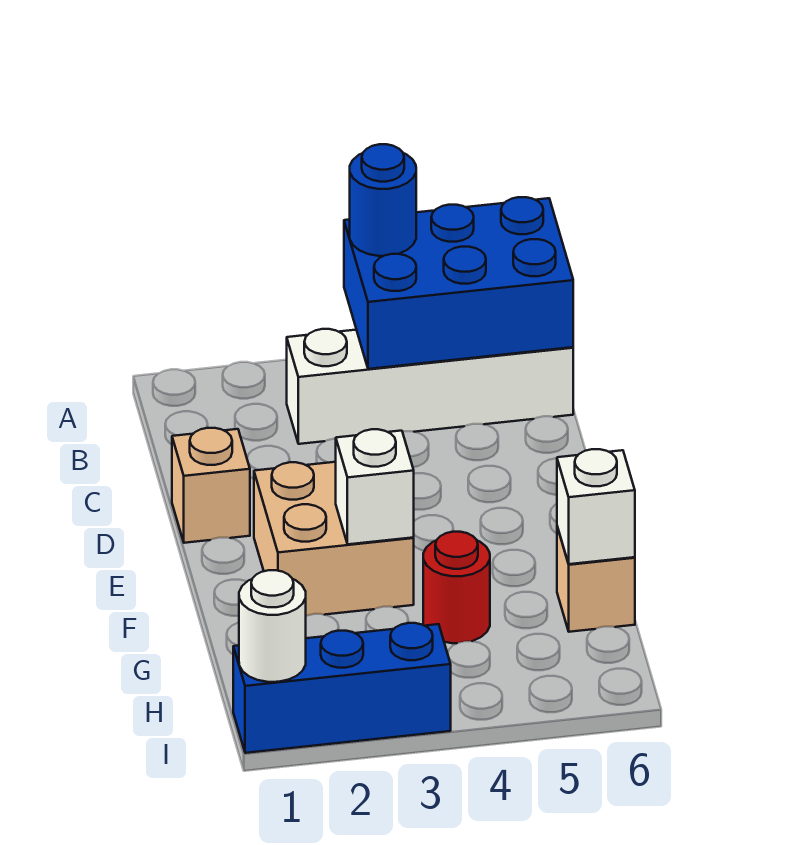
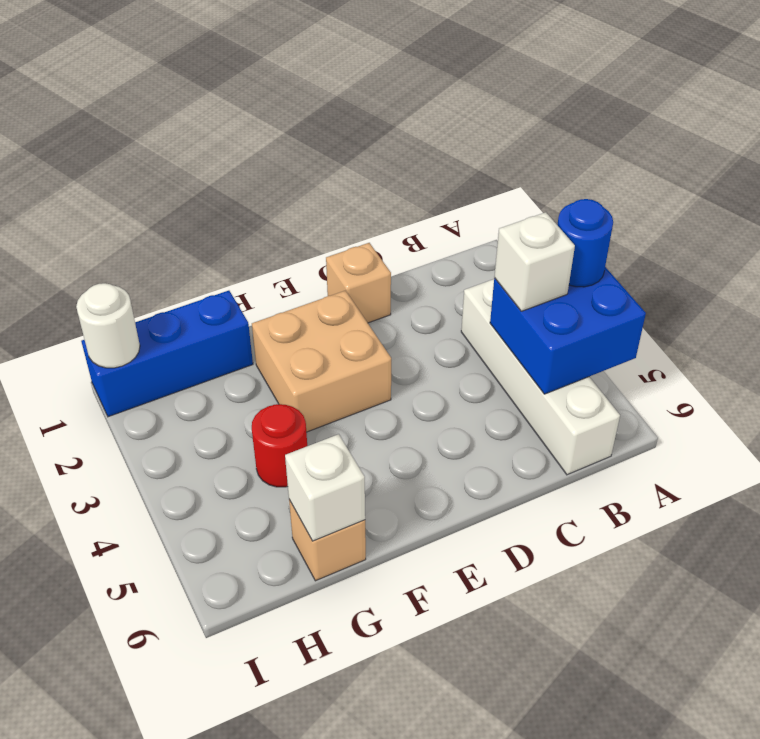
blue brick A4:B6 level 2 -> blue brick A4:B5 level 2
white brick F3 level 2 -> white brick B4 level 3
blue brick I1:I3 level 1 -> blue brick G1:I1 level 1

